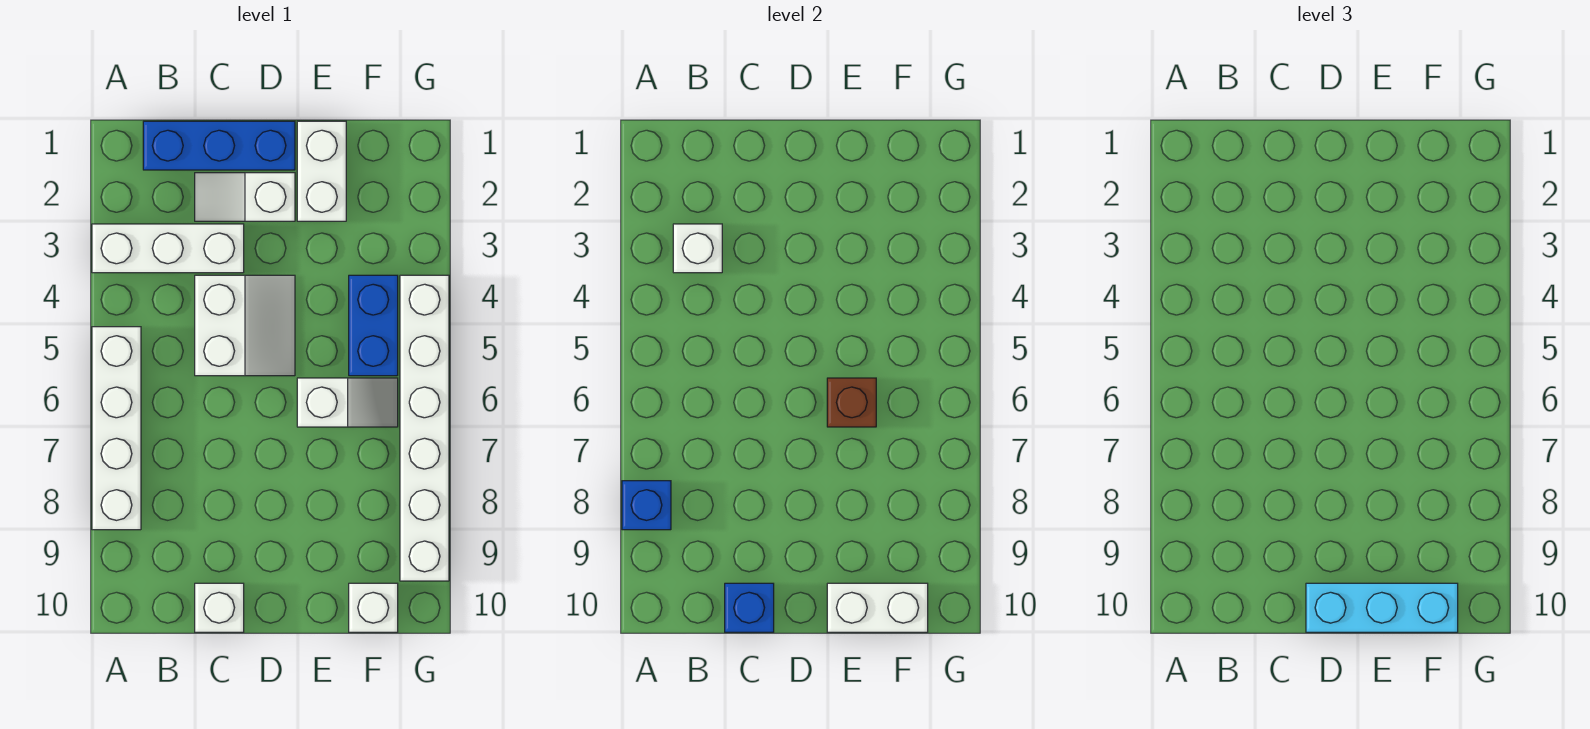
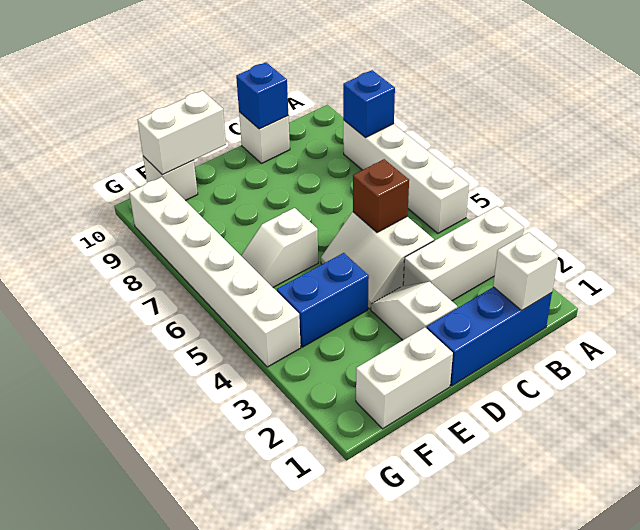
white brick B3 level 2 -> white brick B1 level 2
white slope C2:D2 level 1 top D -> white slope D2:D3 level 1 top 2
cyan brick D10:F10 level 3 -> none
white brick E1:E2 level 1 -> white brick E1:F1 level 1
brown brick E6 level 2 -> brown brick C5 level 2
blue brick F4:F5 level 1 -> blue brick E4:F4 level 1

